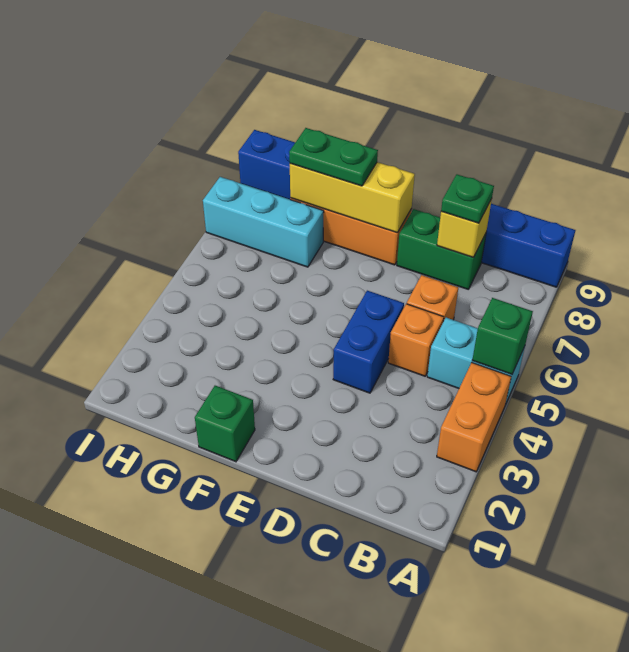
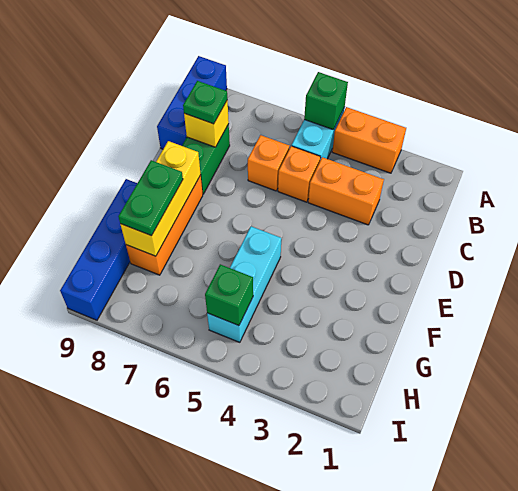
none -> orange brick C3:C4 level 1
blue brick D4:D5 level 1 -> none
green brick F1 level 1 -> green brick H5 level 2
cyan brick G7:I7 level 1 -> cyan brick F5:H5 level 1

